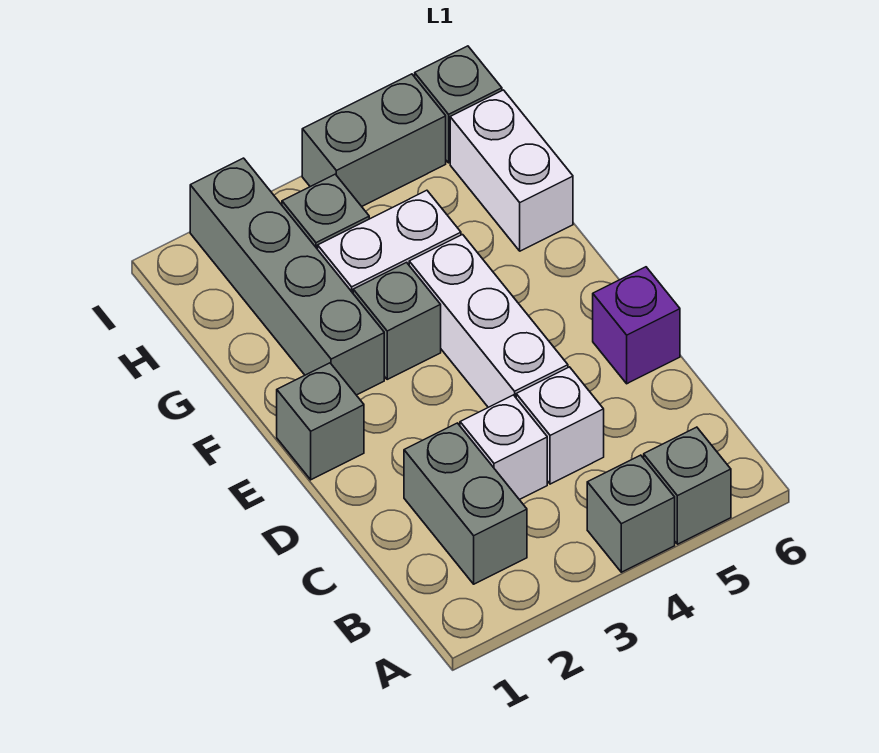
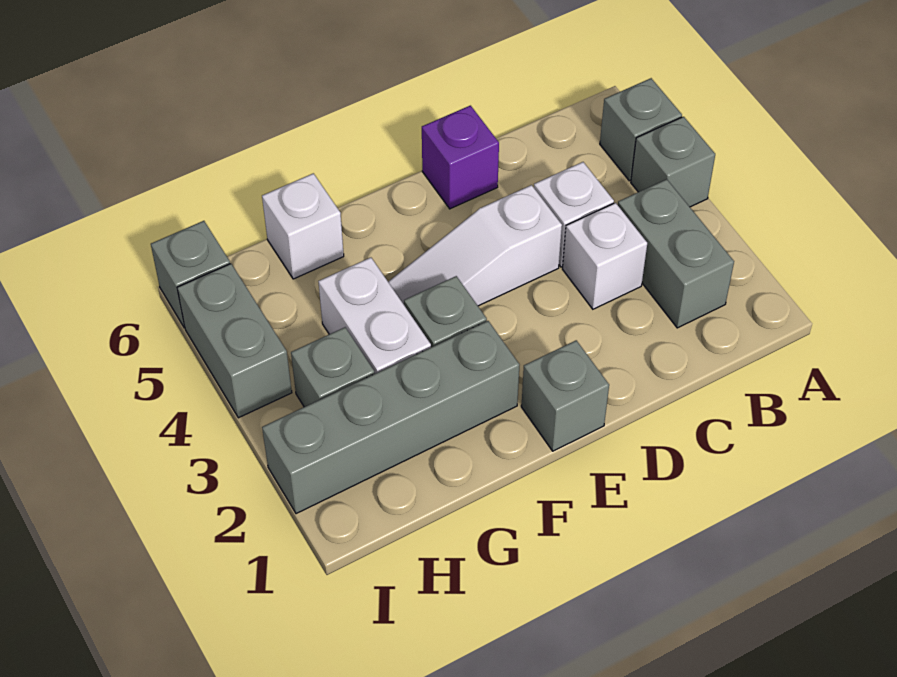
grey brick B2:C2 level 1 -> grey brick B2:B3 level 1
white brick D4:F4 level 1 -> white slope D4:F4 level 1 top D
white brick G6:H6 level 1 -> white brick G6 level 1

